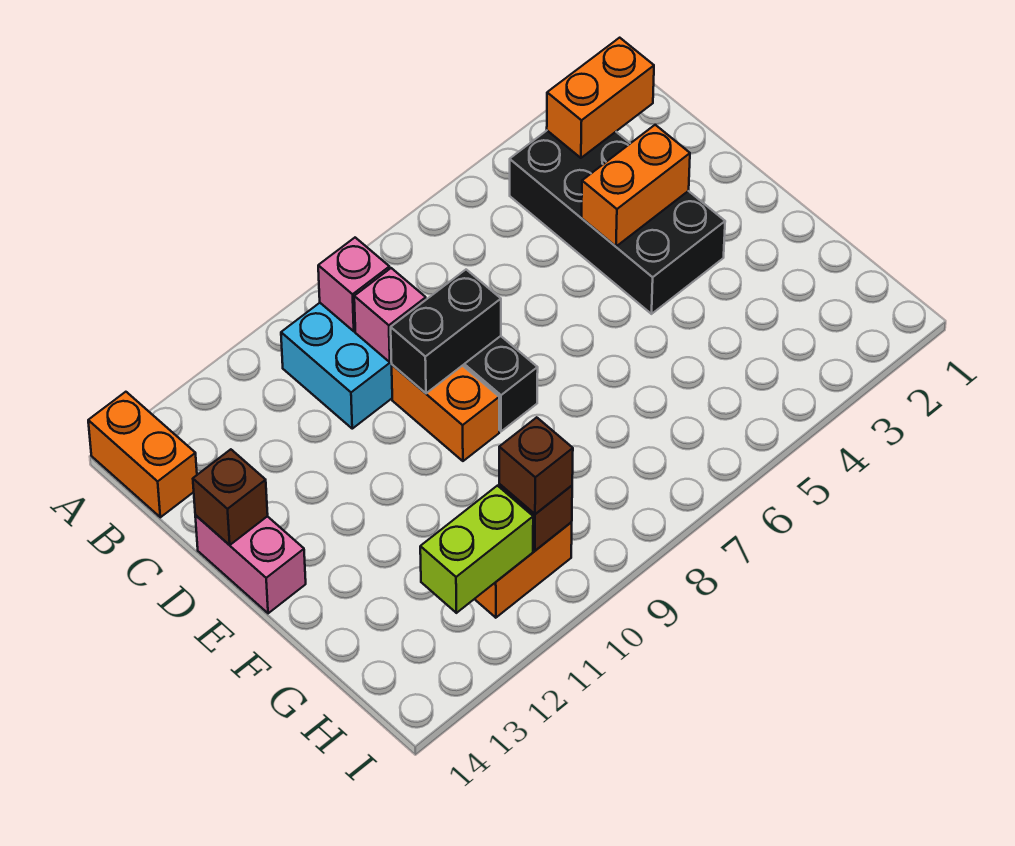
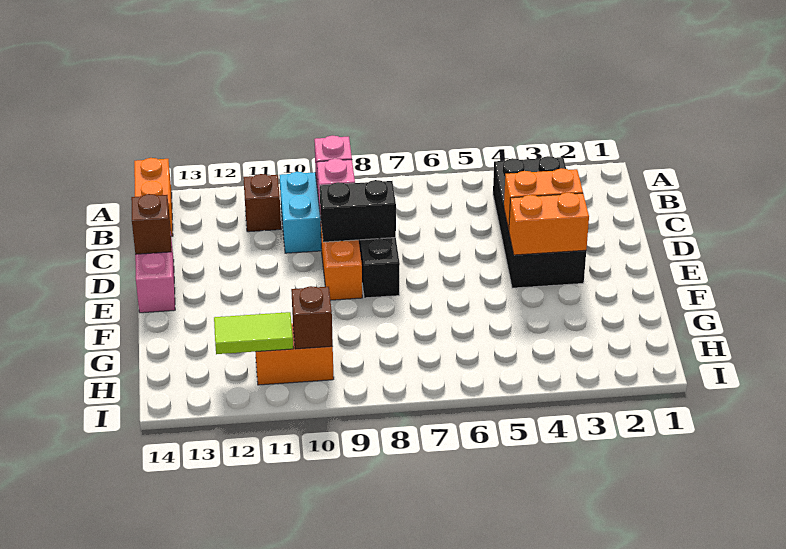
orange brick B2:B3 level 2 -> orange brick E3:E4 level 2
brown brick H10 level 3 -> brown brick B11 level 1
lime brick H11:H12 level 2 -> lime tile H11:H12 level 2

